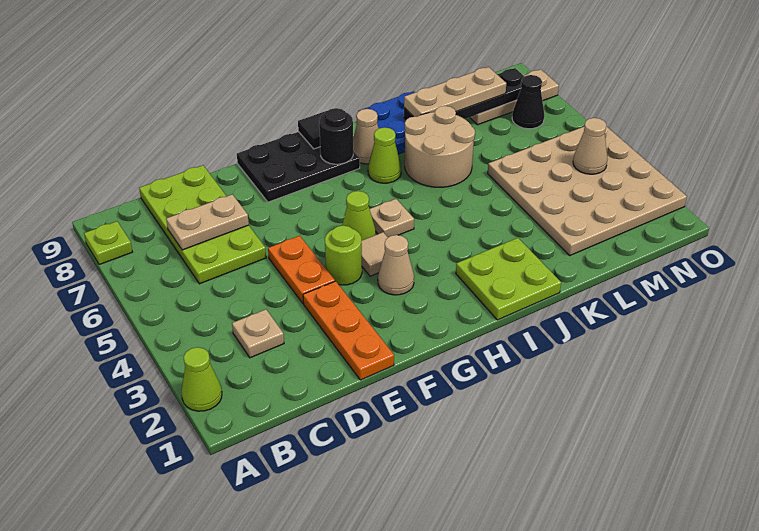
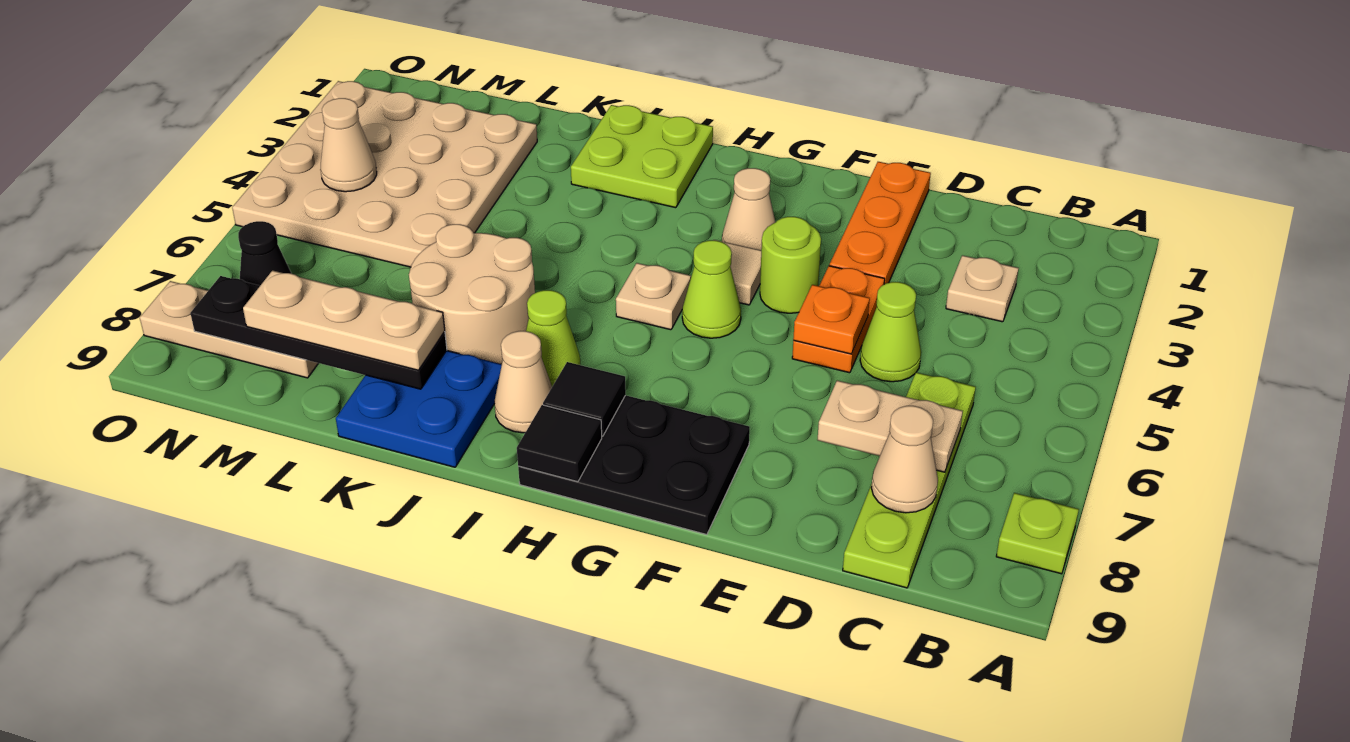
lime cone A2 level 1 -> lime cone D5 level 1
lime plate C6:D9 level 1 -> lime plate C6:C9 level 1
none -> tan cone C8 level 2
none -> orange plate E5 level 2
black round brick H8 level 2 -> black tile H8 level 2

